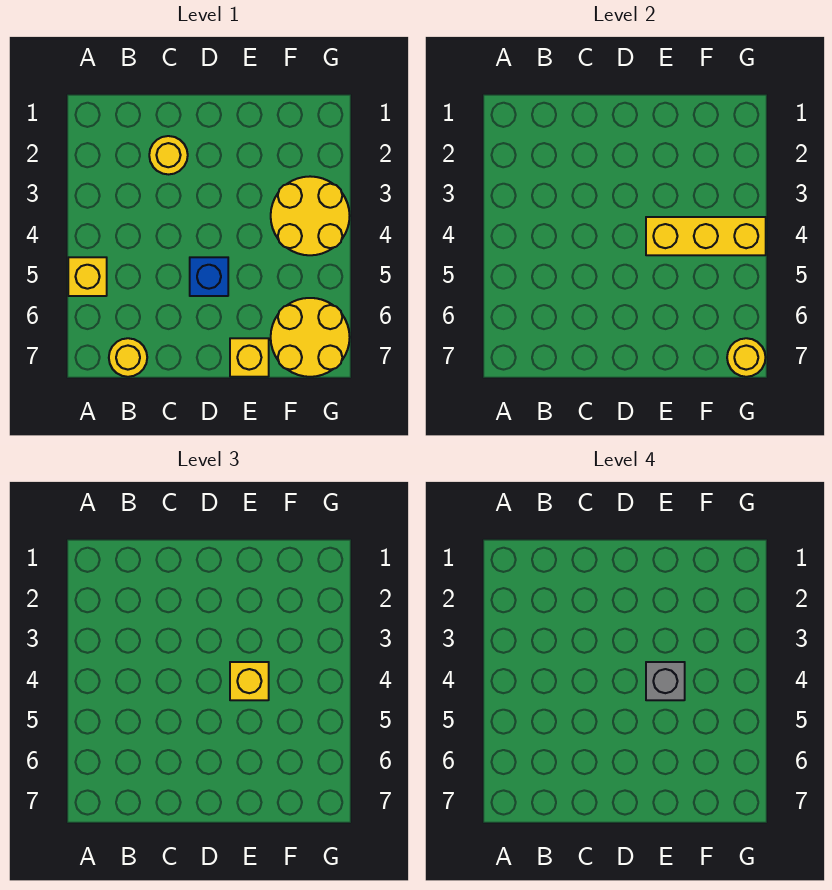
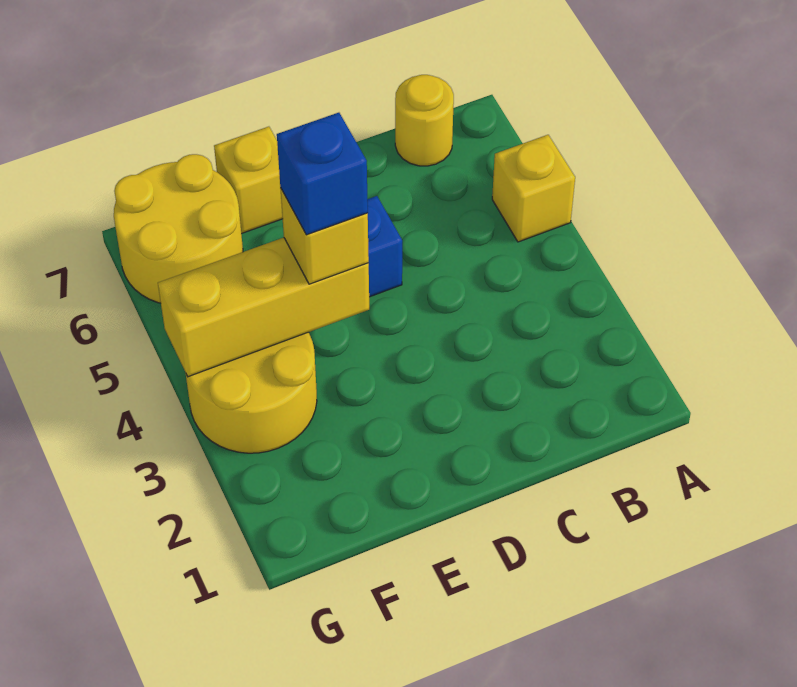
yellow round brick C2 level 1 -> none
grey brick E4 level 4 -> blue brick E4 level 4
yellow round brick G7 level 2 -> none

